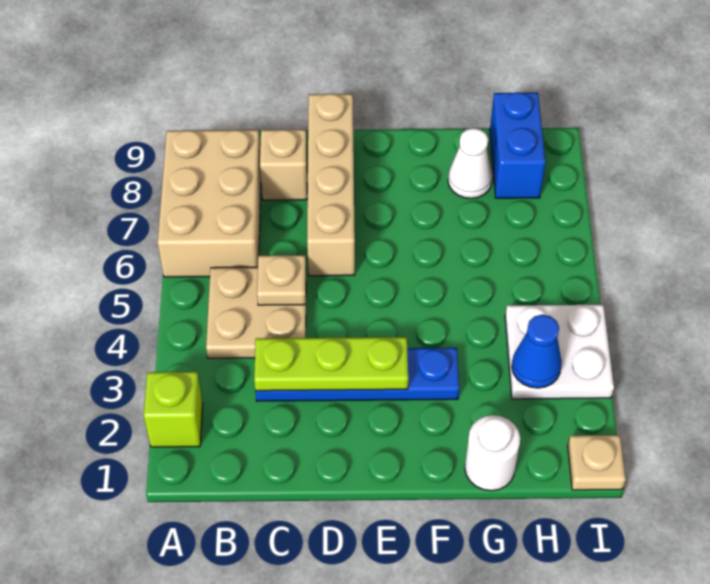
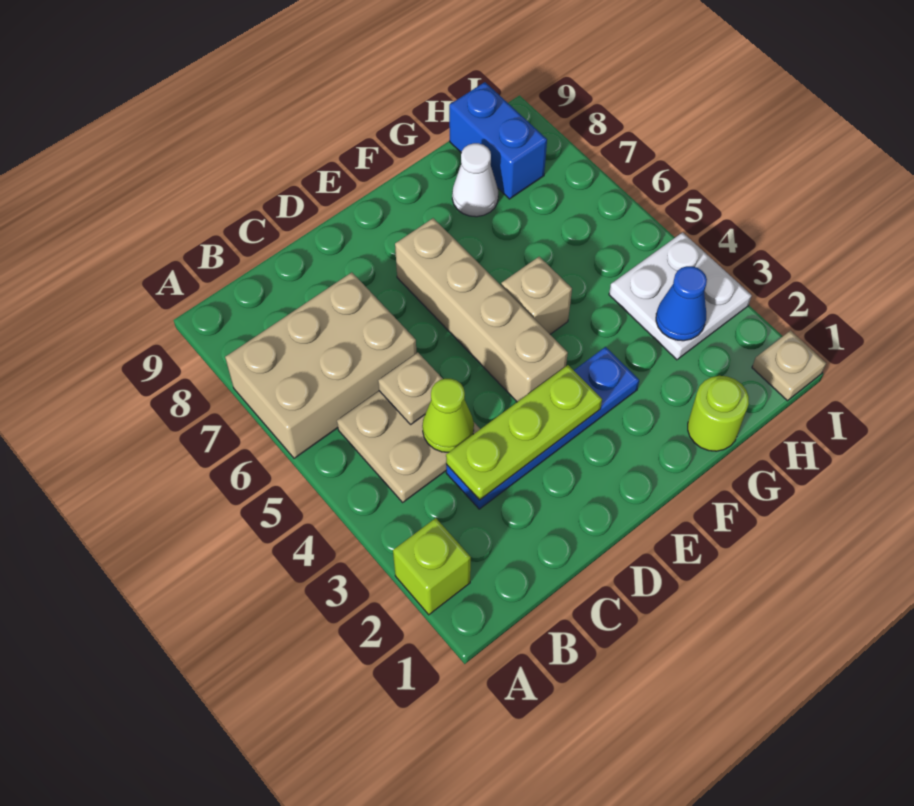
tan brick A6:B8 level 1 -> tan brick A6:C7 level 1
none -> lime cone C4 level 2
tan brick C8 level 1 -> tan brick F5 level 1
tan brick D6:D9 level 1 -> tan brick E4:E7 level 1
white round brick G1 level 1 -> lime round brick G1 level 1

